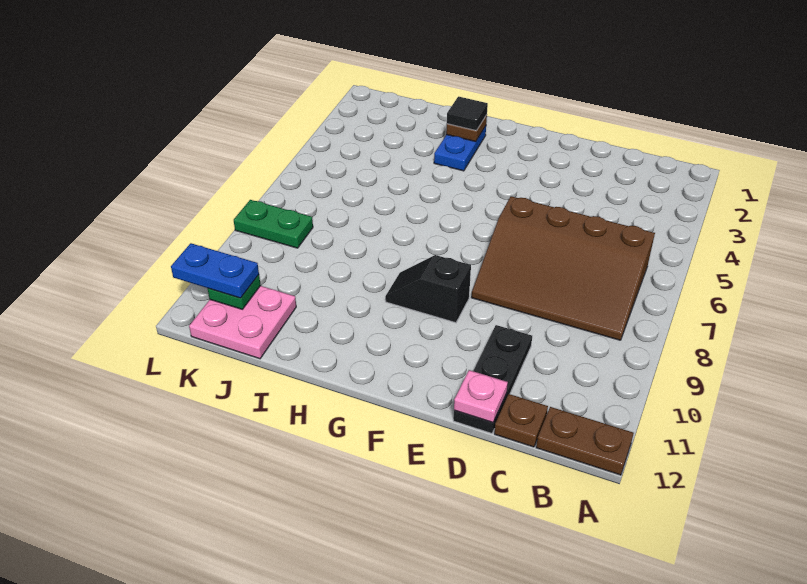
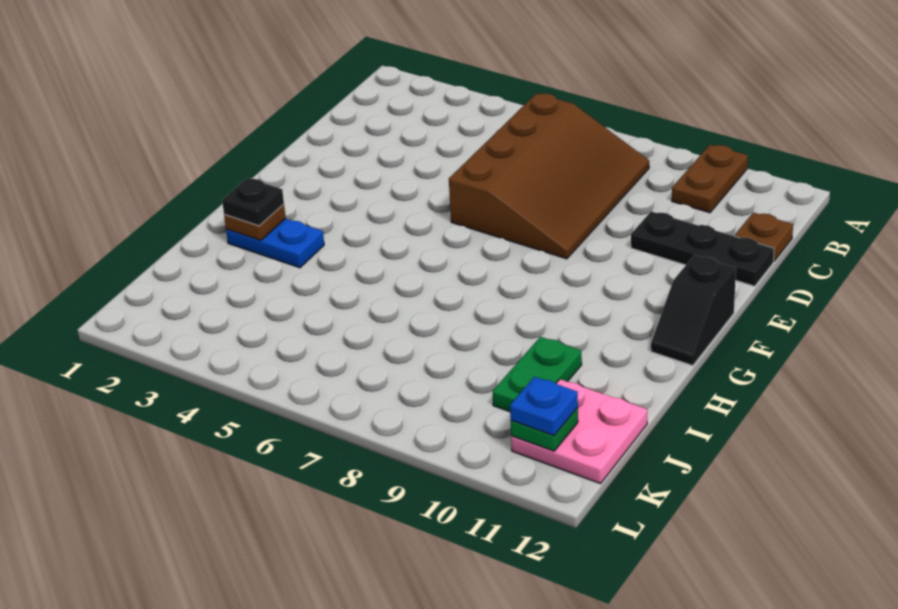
brown plate A12:B12 level 1 -> brown plate A10:B10 level 1
pink plate D12 level 2 -> none
black slope F9:G9 level 1 top F -> black slope F12:G12 level 1 top F
black tile H2 level 3 -> black plate H2 level 3
green plate K8:L8 level 1 -> green plate I10:J10 level 1
blue plate K11:L11 level 3 -> blue plate K11 level 3

